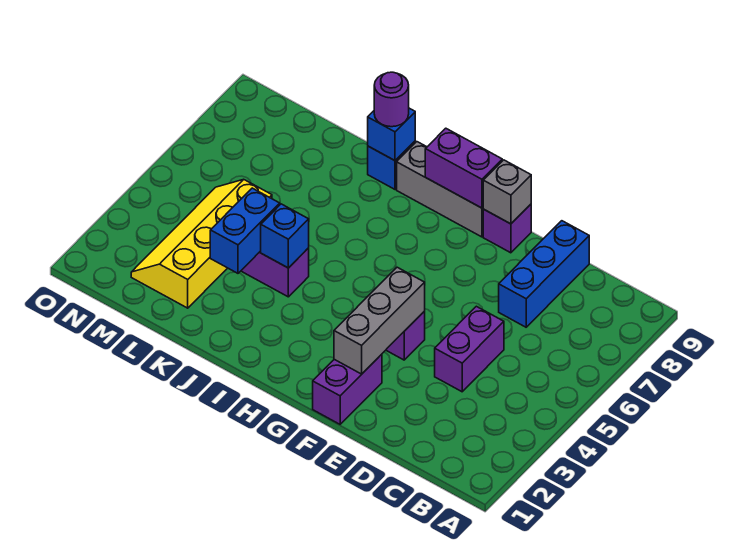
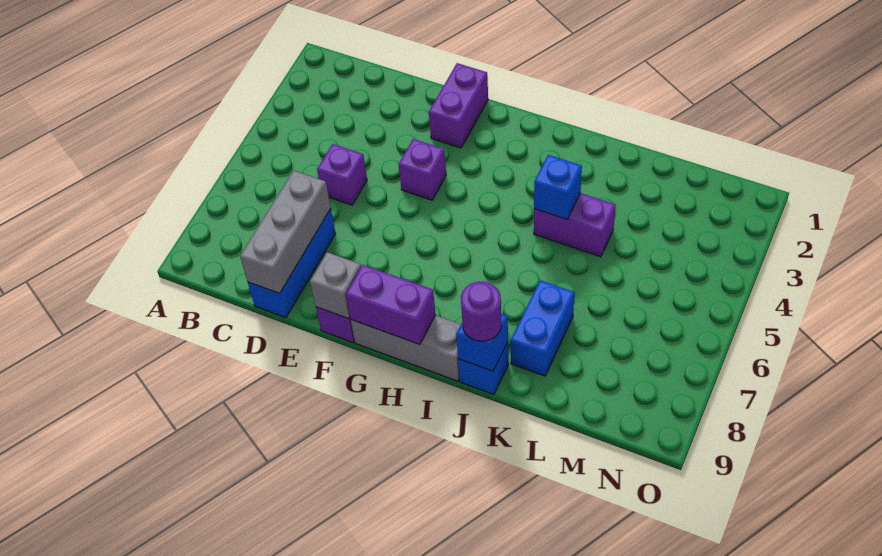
purple brick D4:D5 level 1 -> purple brick D5 level 1
grey brick F2:F4 level 2 -> grey brick D7:D9 level 2
blue brick K3:K4 level 2 -> blue brick K7:K8 level 1
yellow slope L2:M5 level 1 top L -> none

